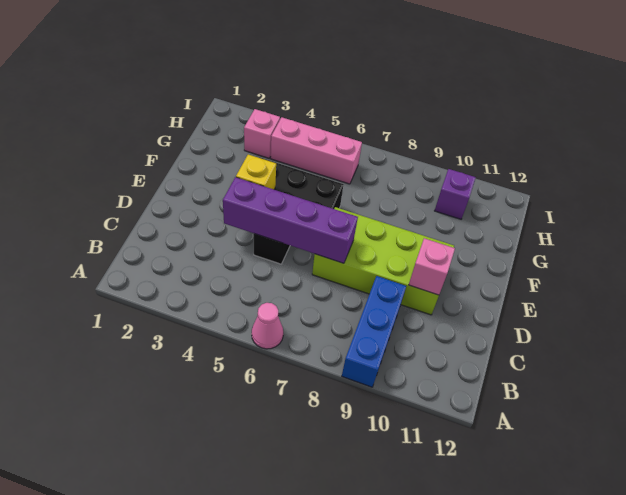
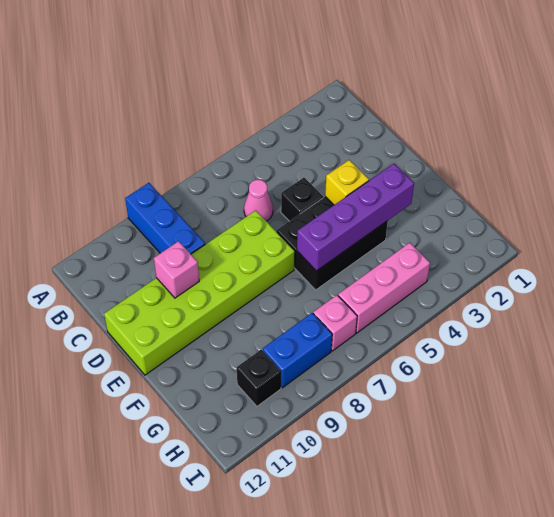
pink cone A6 level 1 -> pink cone C6 level 1
purple brick D4:D7 level 2 -> purple brick F3:F6 level 2
lime brick D7:E10 level 1 -> lime brick D7:E12 level 1
pink brick H3 level 1 -> pink brick H7 level 1
none -> blue brick H8:H9 level 1
purple brick H10 level 1 -> black brick H10 level 1

